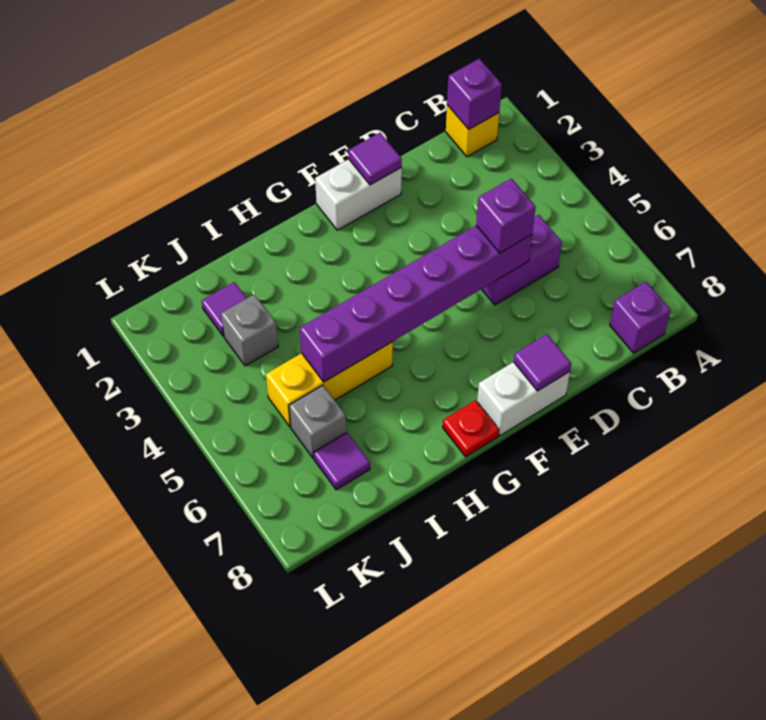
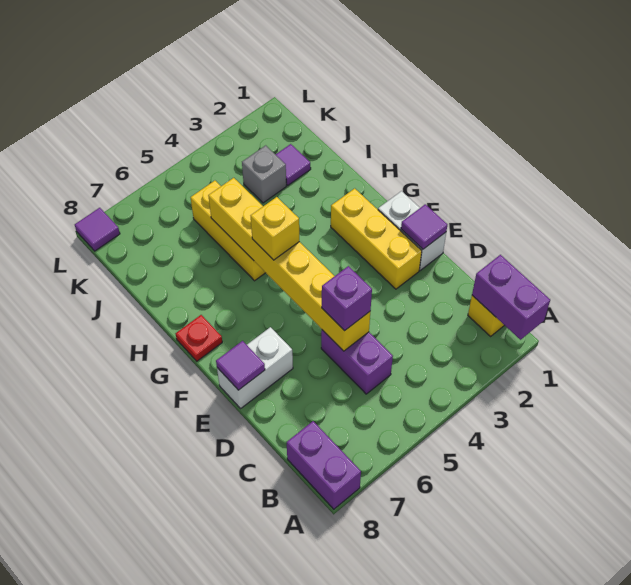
purple brick B1 level 2 -> purple brick A1:B1 level 2
purple brick B8 level 1 -> purple brick A8:B8 level 1
purple brick D5:I5 level 2 -> yellow brick D5:I5 level 2
none -> yellow brick E2:G2 level 1
white brick E8:F8 level 1 -> white brick E7:E8 level 1
none -> yellow brick G5 level 3
grey brick J6 level 1 -> none
purple tile J7 level 1 -> purple tile L8 level 1

